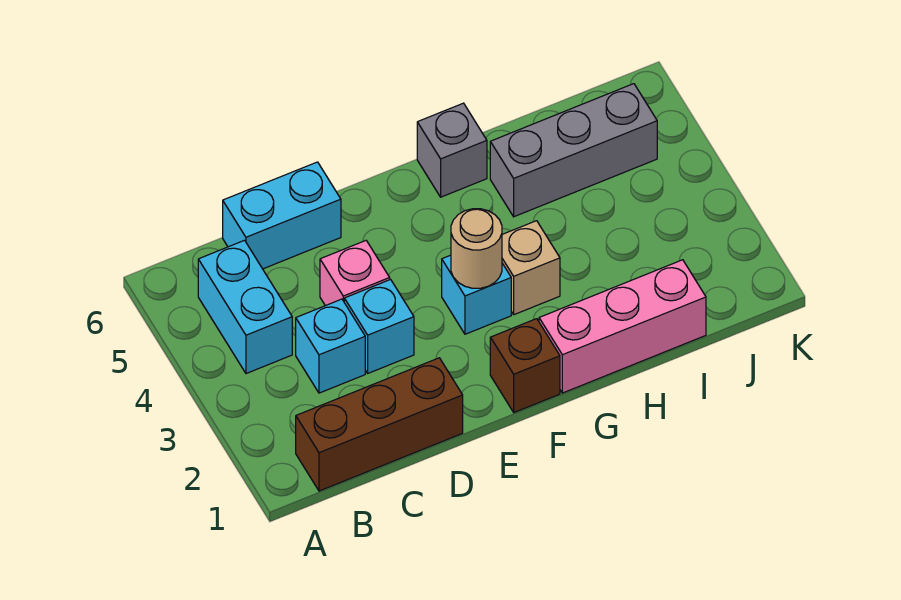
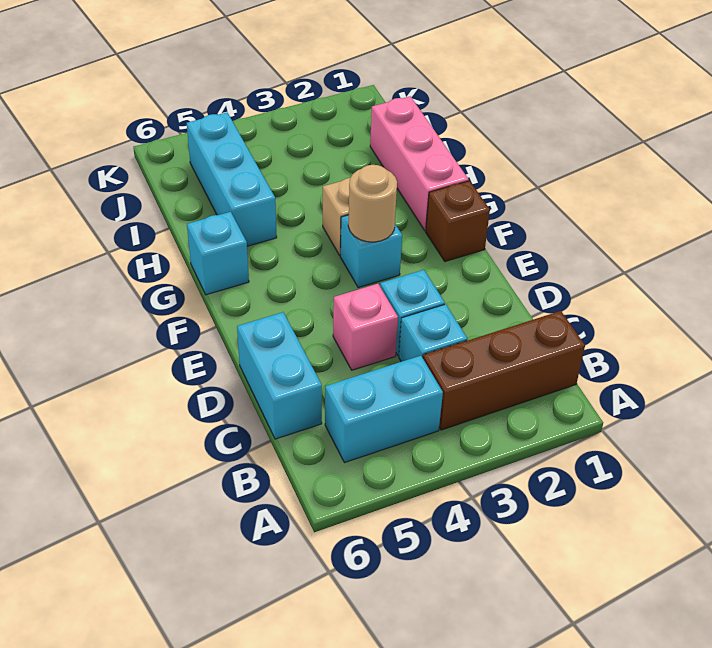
brown brick B1:D1 level 1 -> brown brick B1:B3 level 1
grey brick G6 level 1 -> cyan brick G6 level 1
grey brick H5:J5 level 1 -> cyan brick H5:J5 level 1

